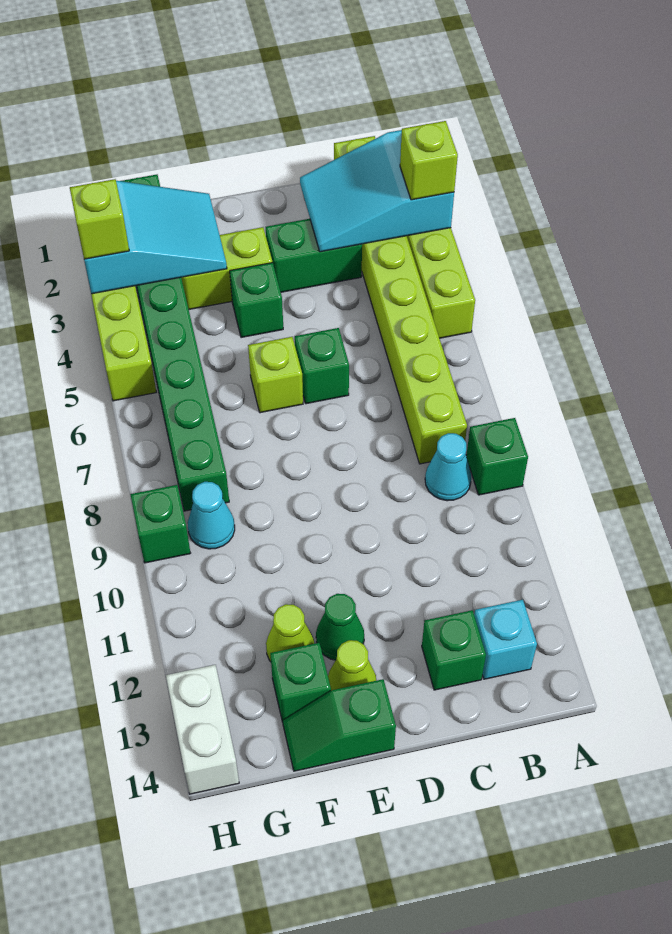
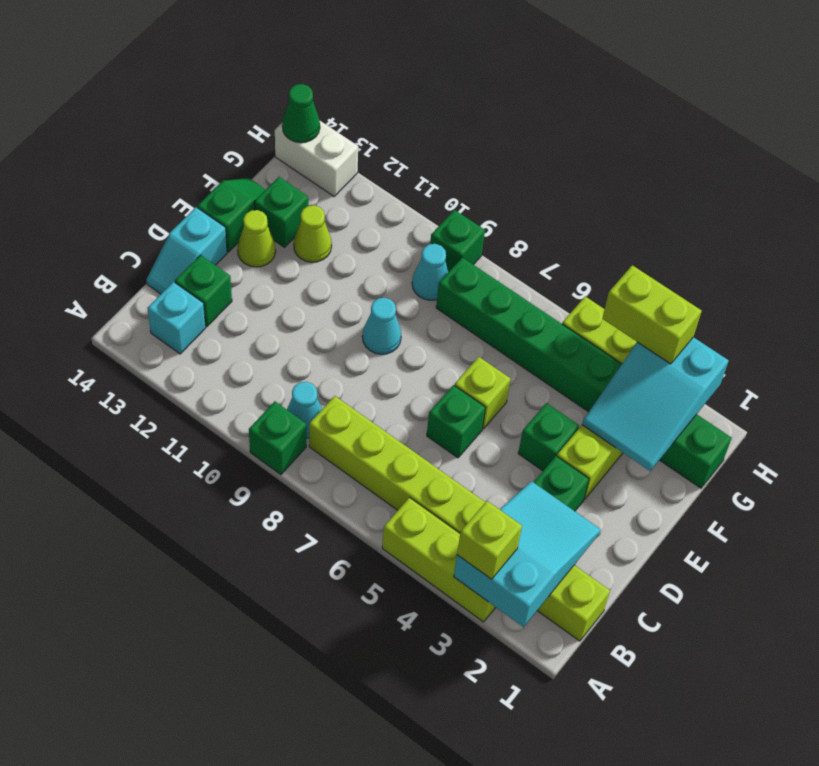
none -> cyan slope C14:D14 level 1 top D
none -> cyan cone E9 level 1
green cone E12 level 1 -> green cone H14 level 2
lime brick H3 level 3 -> lime brick H3:H4 level 3

